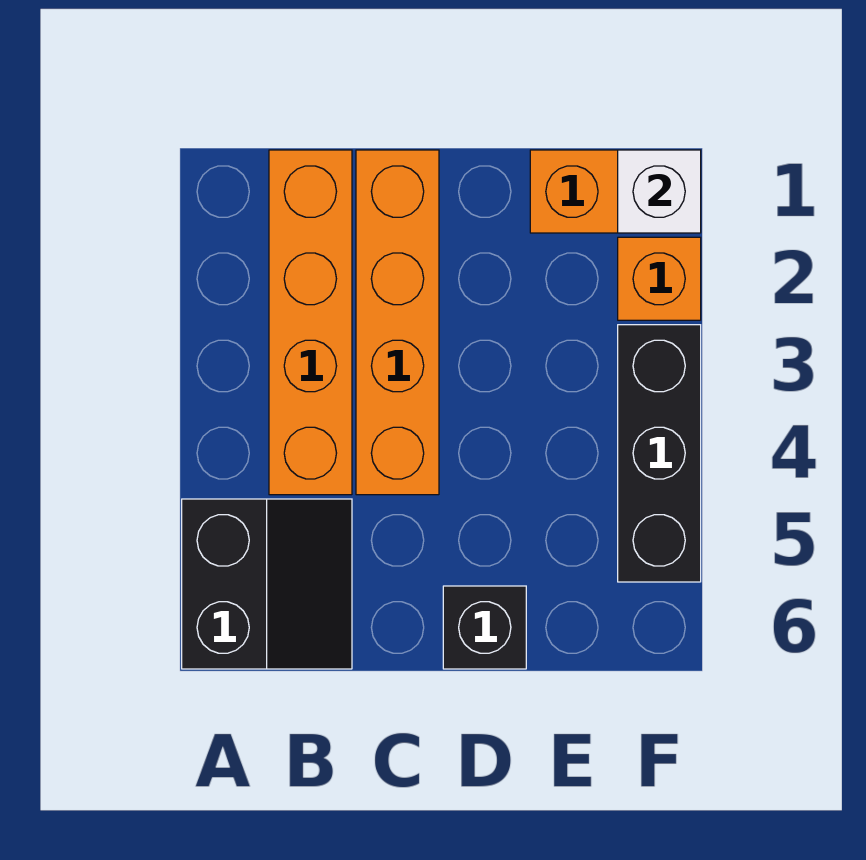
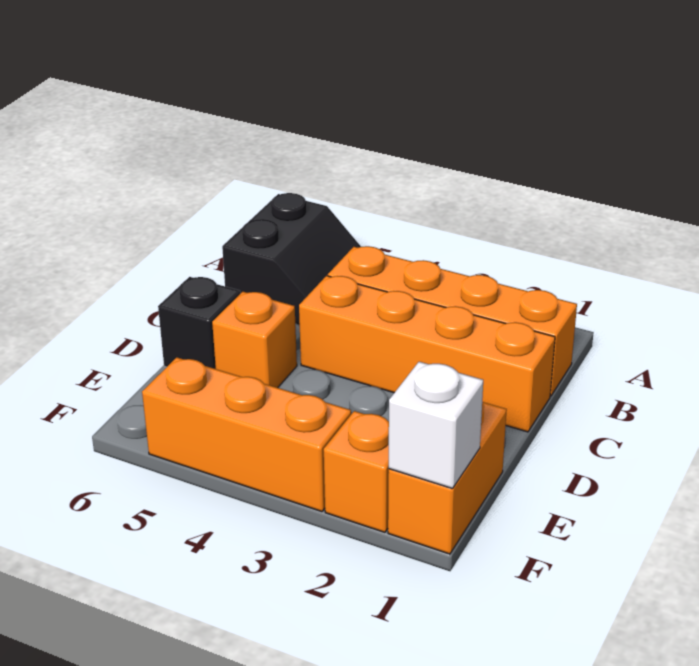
black slope A5:B6 level 1 top A -> black slope A5:B6 level 1 top 6
none -> orange brick D5 level 1
black brick F3:F5 level 1 -> orange brick F3:F5 level 1

